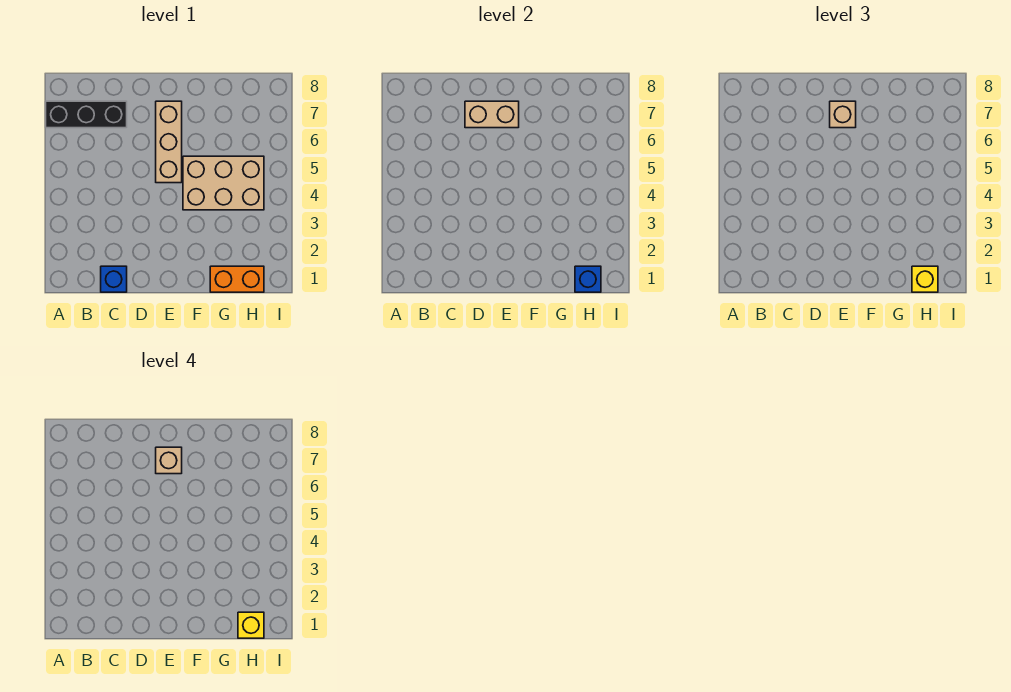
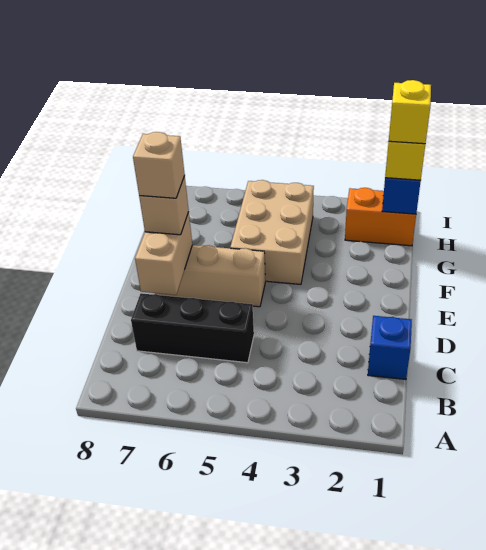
black brick A7:C7 level 1 -> black brick C5:C7 level 1
orange brick G1:H1 level 1 -> orange brick H1:H2 level 1

